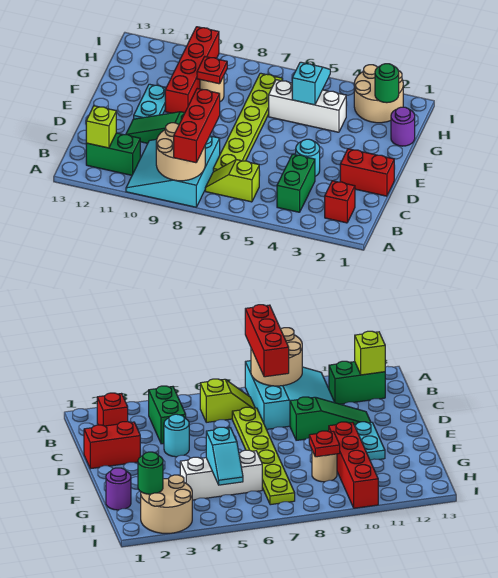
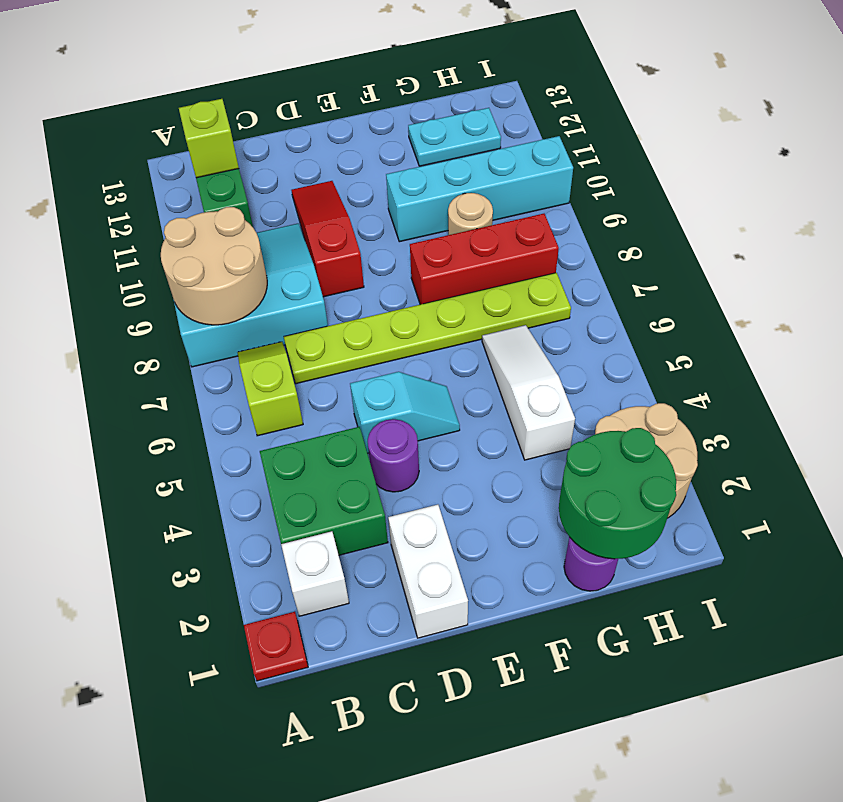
red brick A8:C8 level 3 -> red brick F8:H8 level 1
red brick B2 level 1 -> white brick B2 level 1
green brick B4:C4 level 1 -> green brick B3:C4 level 1
red brick D1:D2 level 1 -> white brick D1:D2 level 1
cyan round brick D4 level 1 -> purple round brick D4 level 1
green slope D9:D11 level 1 top 9 -> red slope D9:D11 level 1 top 9
cyan plate E11:F11 level 1 -> cyan plate G12:H12 level 1
red brick F10:I10 level 1 -> cyan brick F10:I10 level 1
white brick G4:G6 level 1 -> white slope G4:G6 level 1 top 4
cyan slope G5:H5 level 2 top G -> cyan slope D5:E5 level 1 top D
red plate G9 level 2 -> red plate A1 level 1
green round brick H2 level 2 -> green round brick G1:H2 level 2

